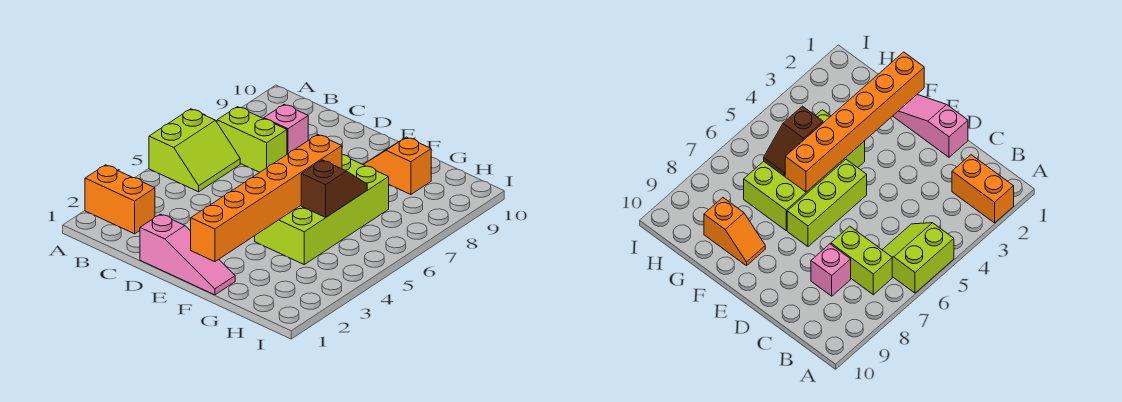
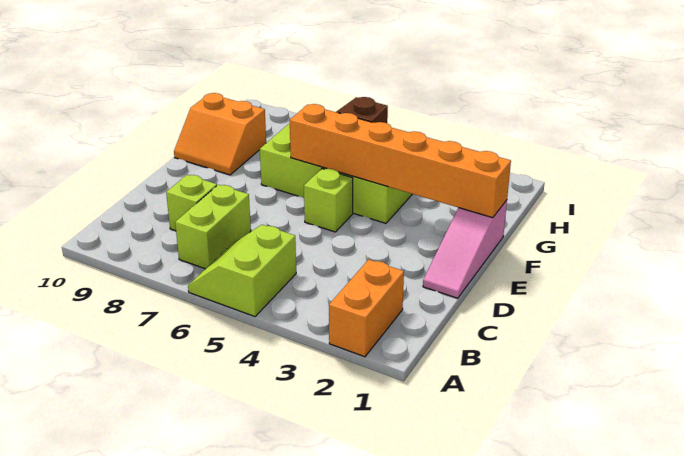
lime slope A5:B6 level 1 top A -> lime slope A5:B6 level 1 top 5
pink brick C8 level 1 -> lime brick C8 level 1
pink slope D1:F1 level 1 top D -> pink slope D1:F1 level 1 top F
lime brick E5:E7 level 1 -> lime brick E5 level 1
orange slope F9:G9 level 1 top G -> orange slope F9:G10 level 1 top G

